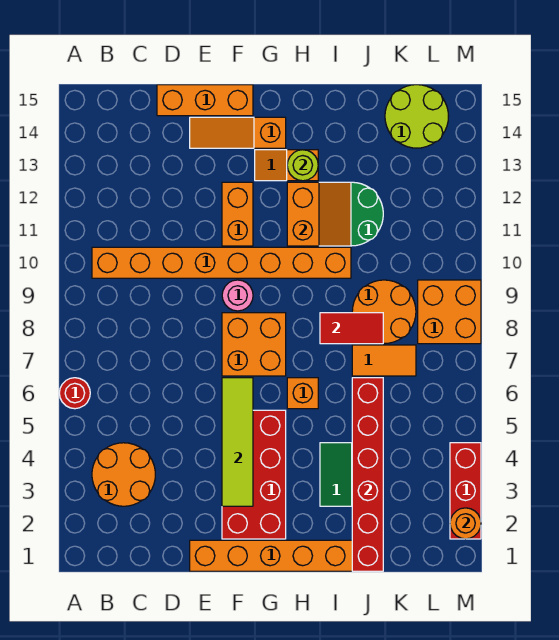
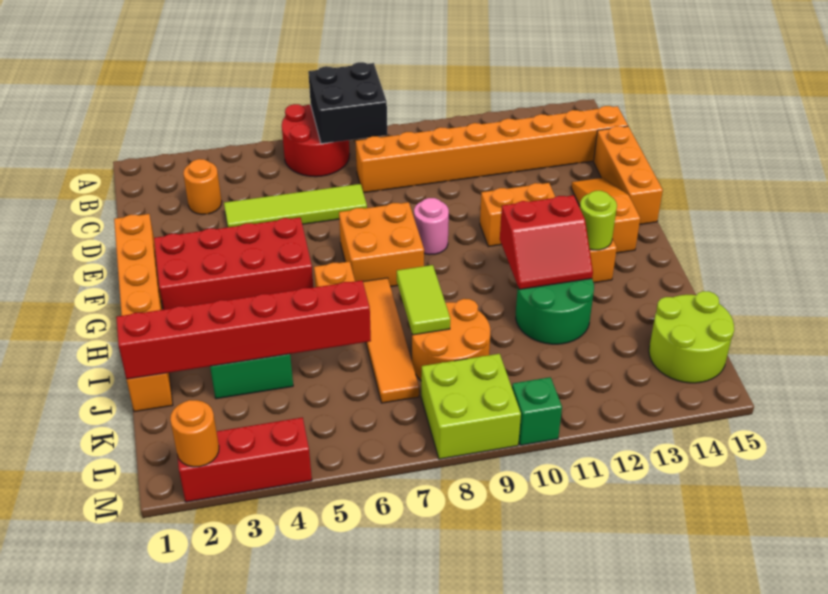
red round brick A6 level 1 -> red round brick A6:B7 level 1
none -> black brick A7:B8 level 2
orange round brick B3:C4 level 1 -> orange round brick C3 level 1
orange brick B10:I10 level 1 -> orange brick C8:C15 level 1
lime tile F3:F6 level 2 -> lime tile D4:D7 level 1
orange slope H11:I12 level 2 top H -> red slope H11:I12 level 2 top H
red tile I8:J8 level 2 -> lime tile I8:J8 level 2
orange tile J7:K7 level 1 -> orange tile H7:K7 level 1
orange brick L8:M9 level 1 -> lime brick L8:M9 level 1
none -> green brick M10 level 1

